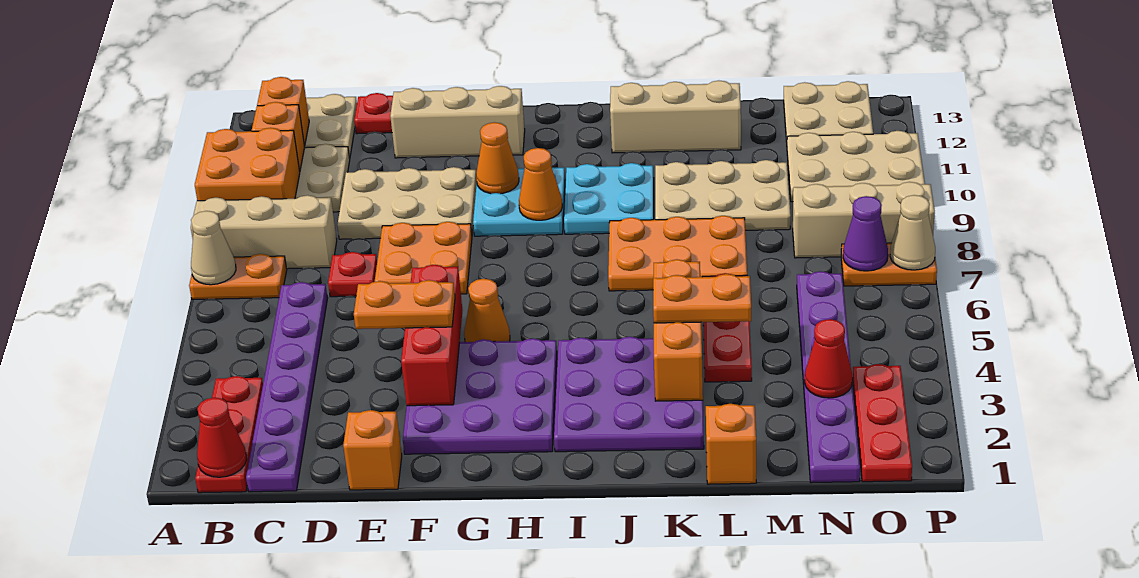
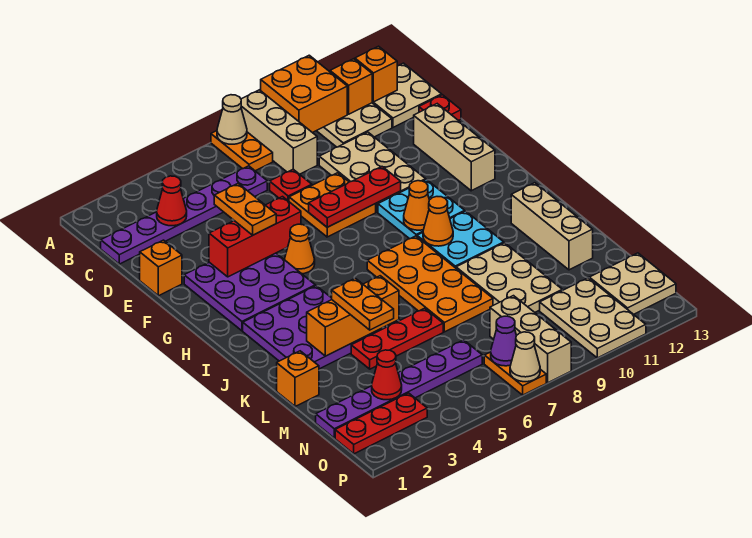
red plate B1:B3 level 1 -> red plate F7:F9 level 2
red cone B1 level 2 -> red cone C3 level 2
orange cone G10 level 2 -> orange cone I9 level 2
orange plate J7:L8 level 1 -> orange plate I7:L8 level 1

